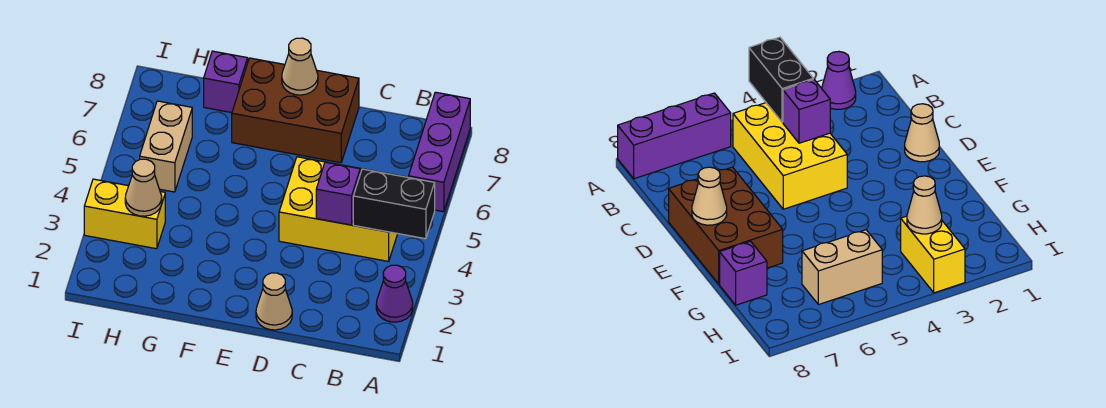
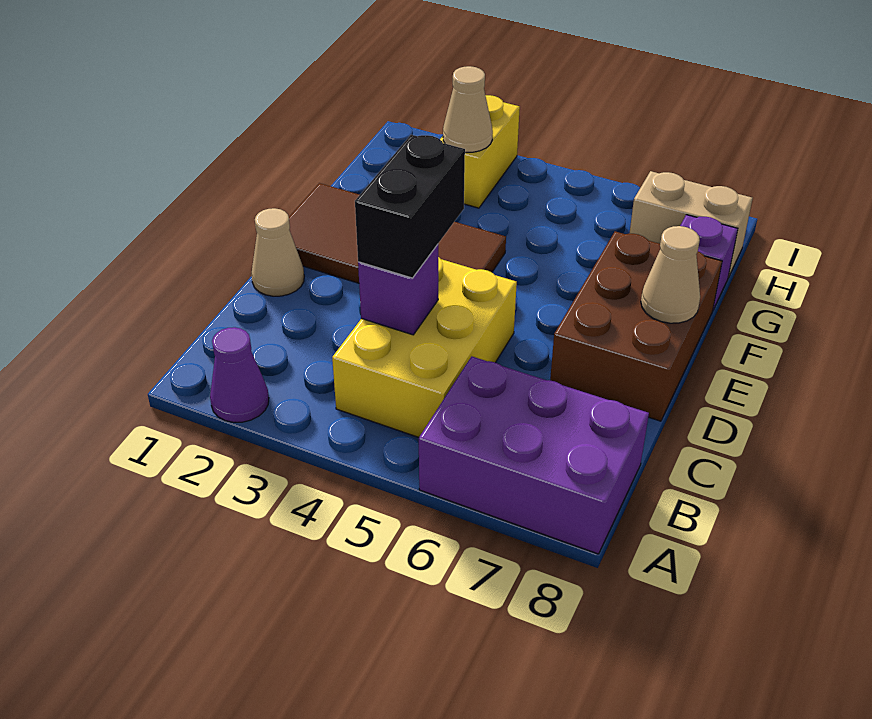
black brick A4:B4 level 2 -> black brick C4:D4 level 3
purple brick A6:A8 level 1 -> purple brick A6:B8 level 1
none -> brown tile E1:F4 level 1
tan brick H5:H6 level 1 -> tan brick H7:H8 level 1

